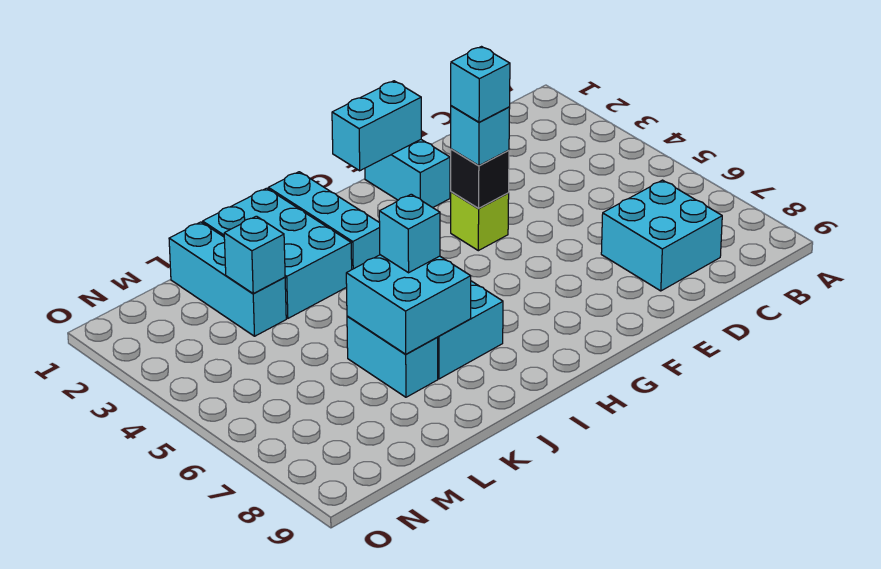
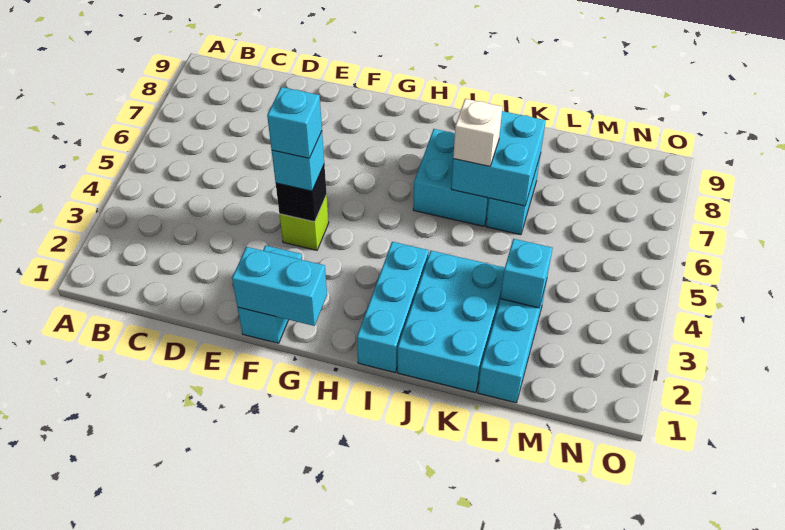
cyan brick C7:D8 level 1 -> none
cyan brick J6 level 3 -> white brick J6 level 3

